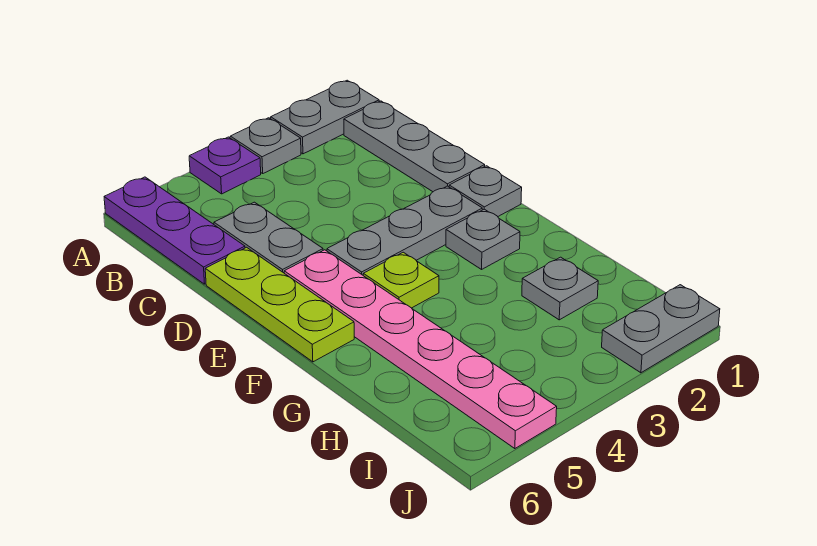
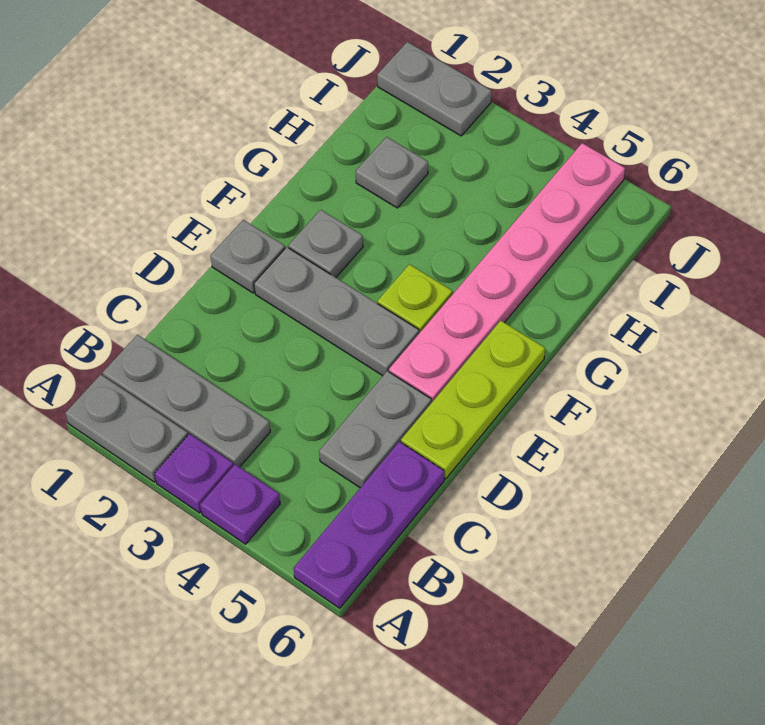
grey plate A3 level 1 -> purple plate A3 level 1
grey plate B1:D1 level 1 -> grey plate B1:B3 level 1

